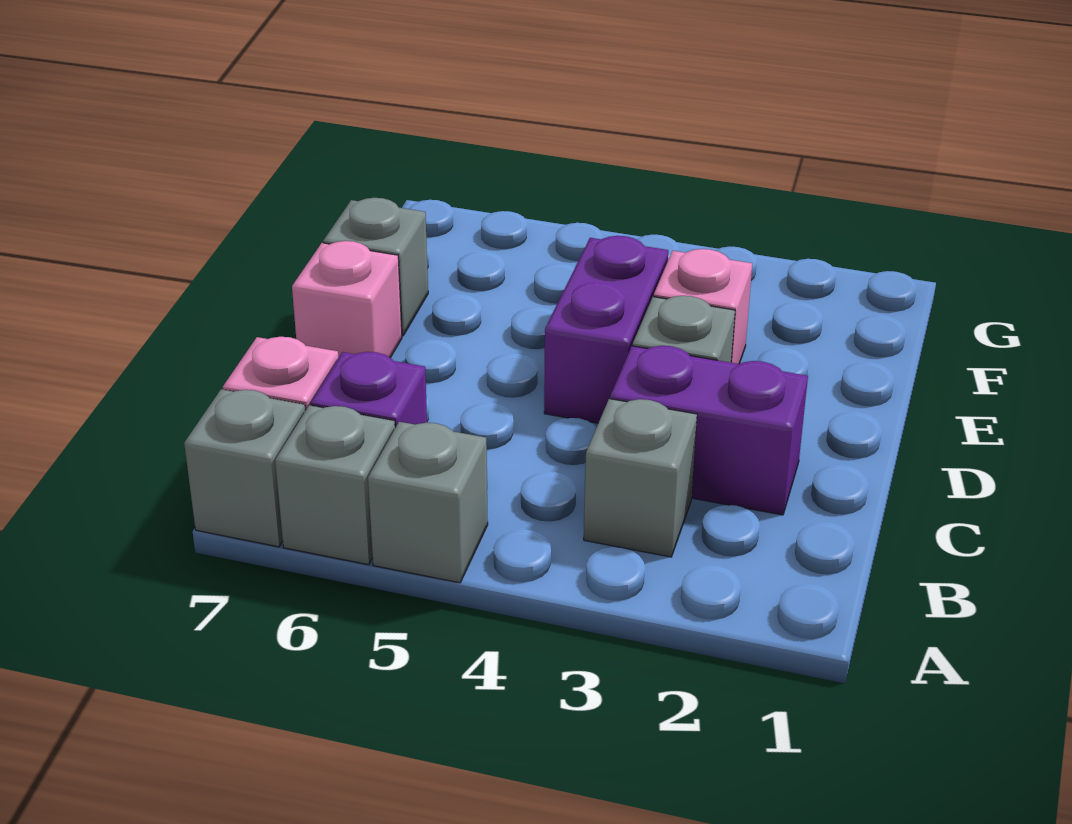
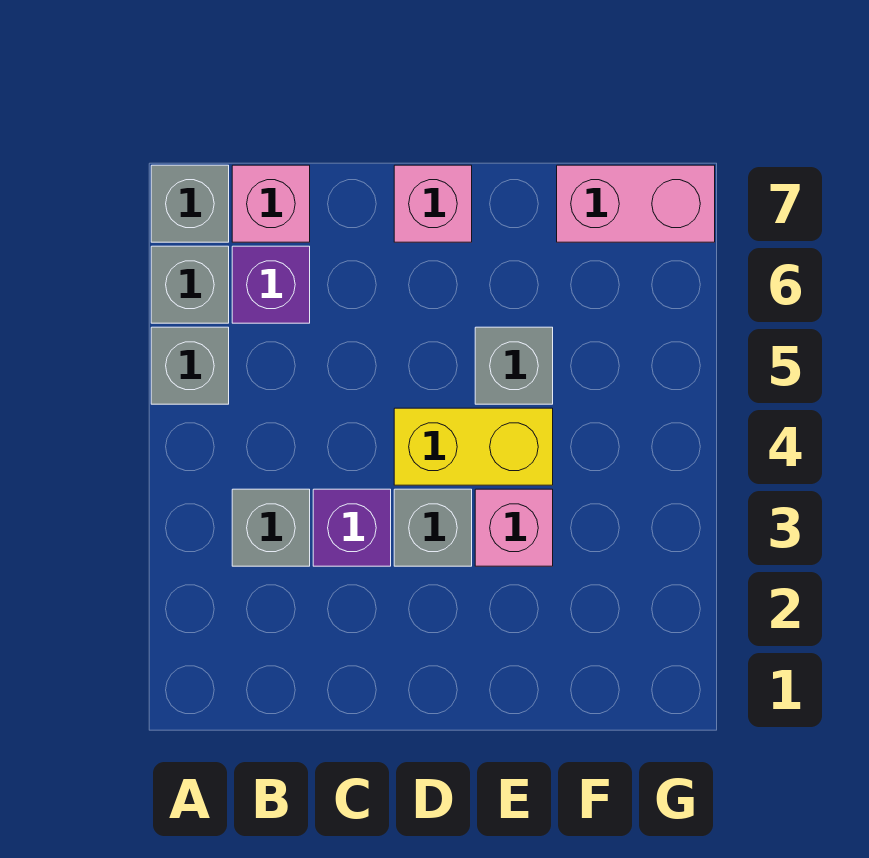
purple brick C2:C3 level 1 -> purple brick C3 level 1
purple brick D4:E4 level 1 -> yellow brick D4:E4 level 1
grey brick E7 level 1 -> grey brick E5 level 1
none -> pink brick F7:G7 level 1

